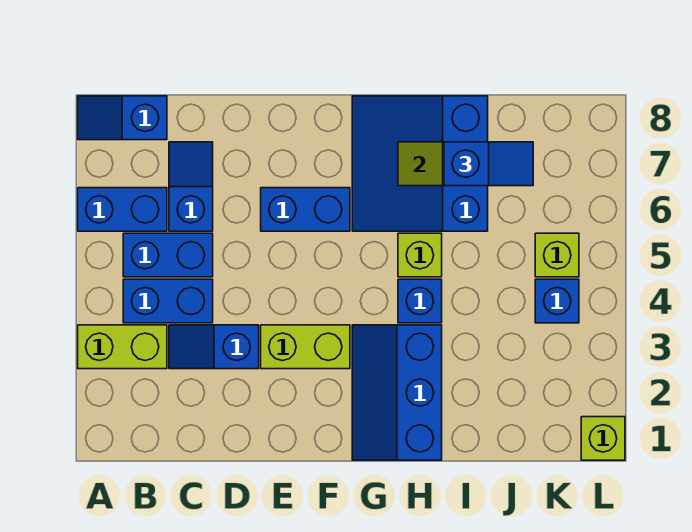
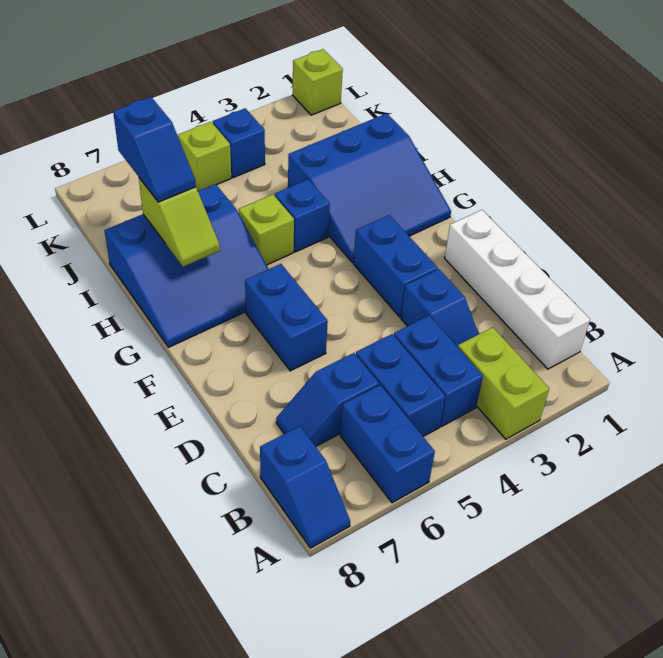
none -> white brick B1:E1 level 1
lime brick E3:F3 level 1 -> blue brick E3:F3 level 1
blue slope G1:H3 level 1 top H -> blue slope G1:I3 level 1 top I
blue slope I7:J7 level 3 top I -> blue slope I7:J7 level 3 top J

